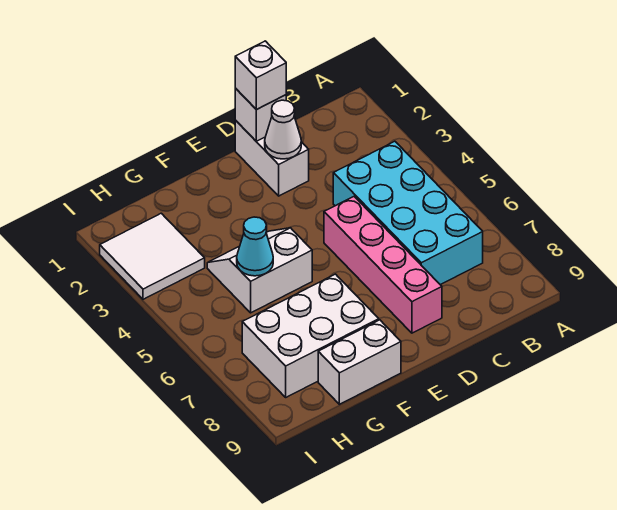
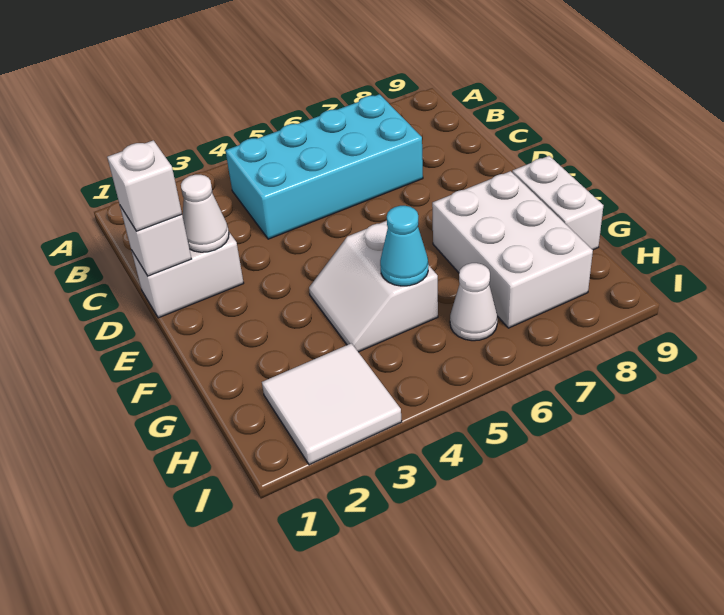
pink brick D5:D8 level 1 -> none
none -> white cone H6 level 1

